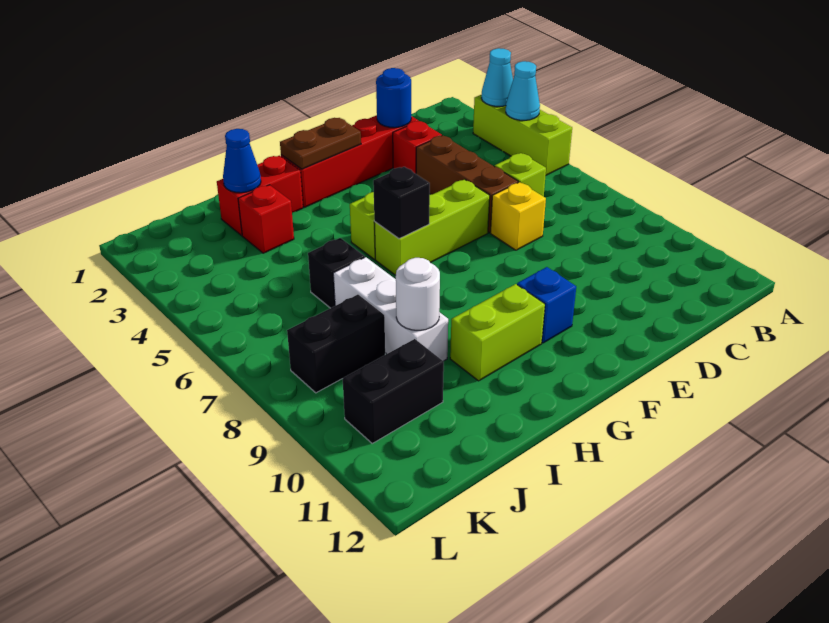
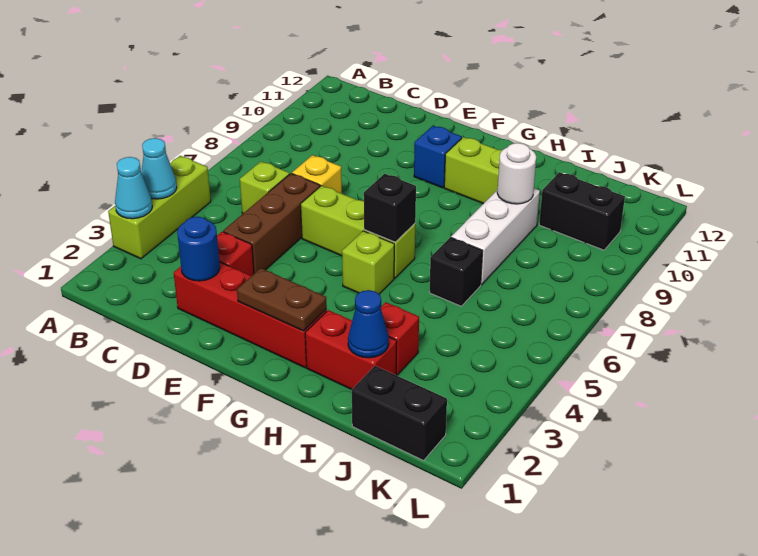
black brick J8:K8 level 1 -> black brick J1:K1 level 1

